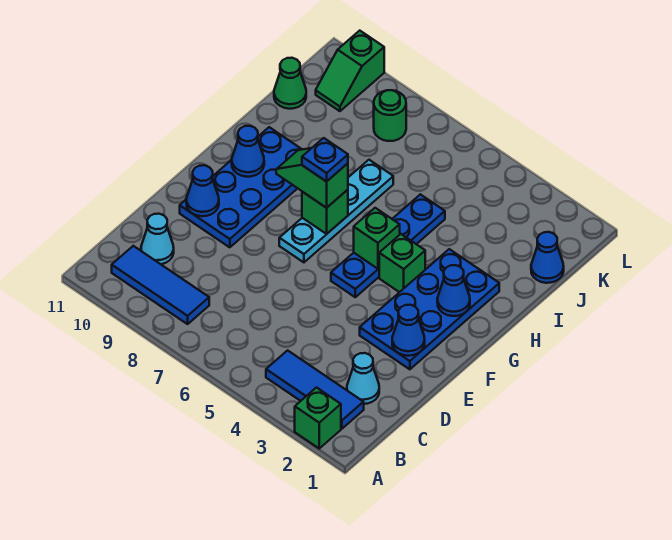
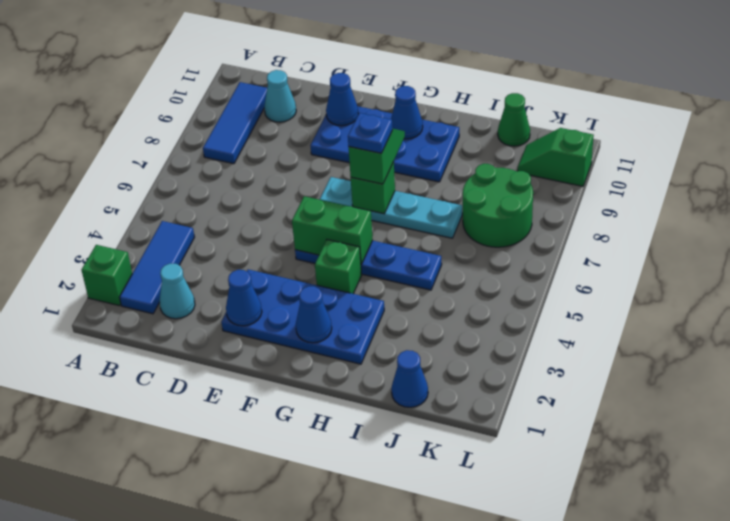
green brick G5 level 2 -> green brick F5:G5 level 2
green round brick K8 level 1 -> green round brick J7:K8 level 1

